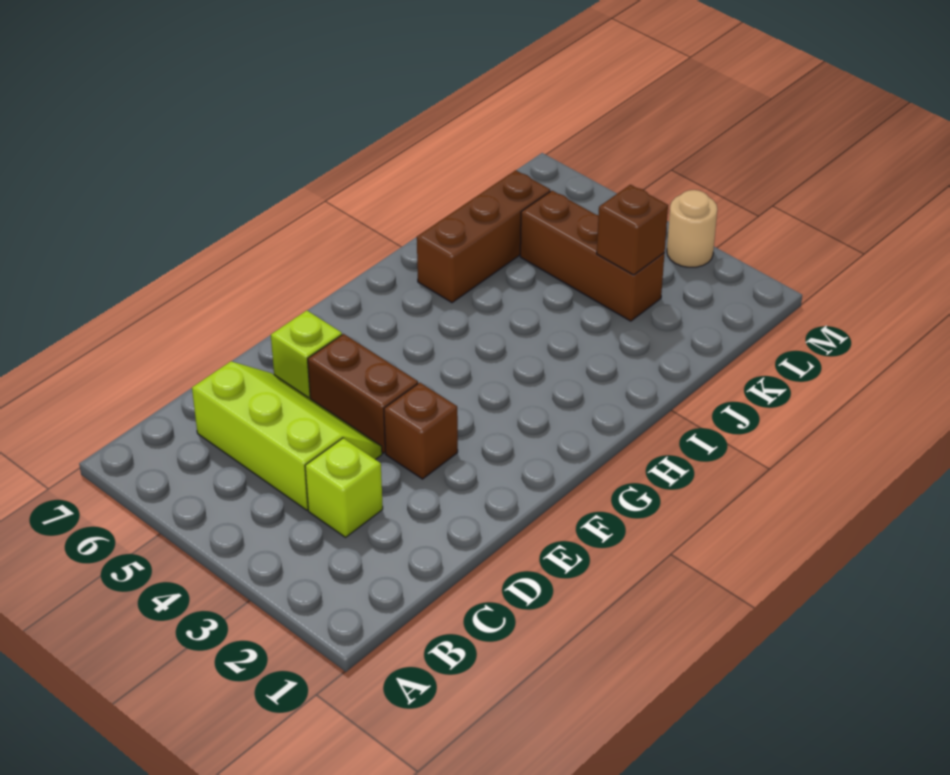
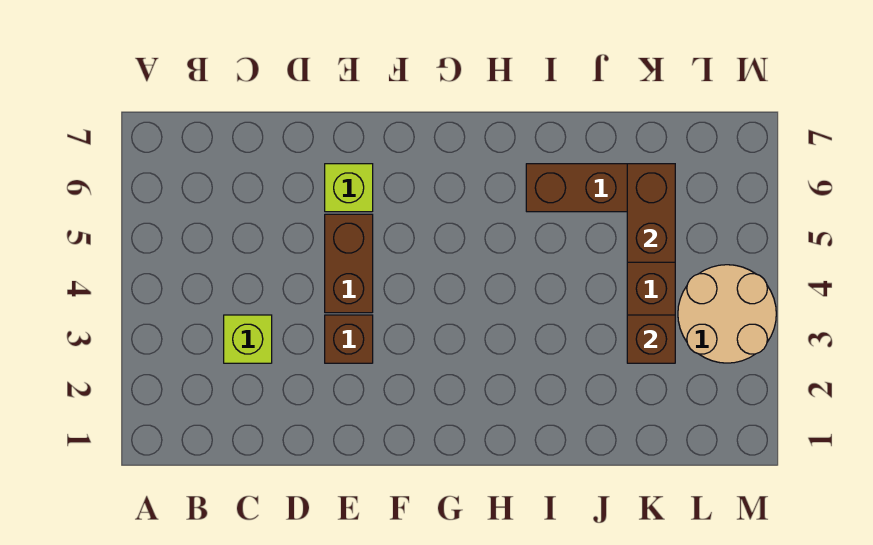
lime slope C4:D6 level 1 top C -> none
none -> brown brick K5:K6 level 2
tan round brick M3 level 1 -> tan round brick L3:M4 level 1

